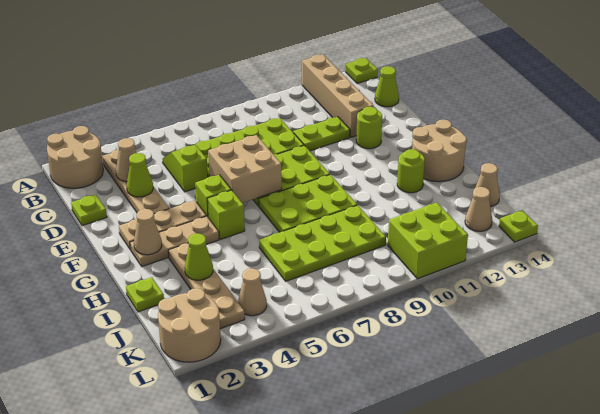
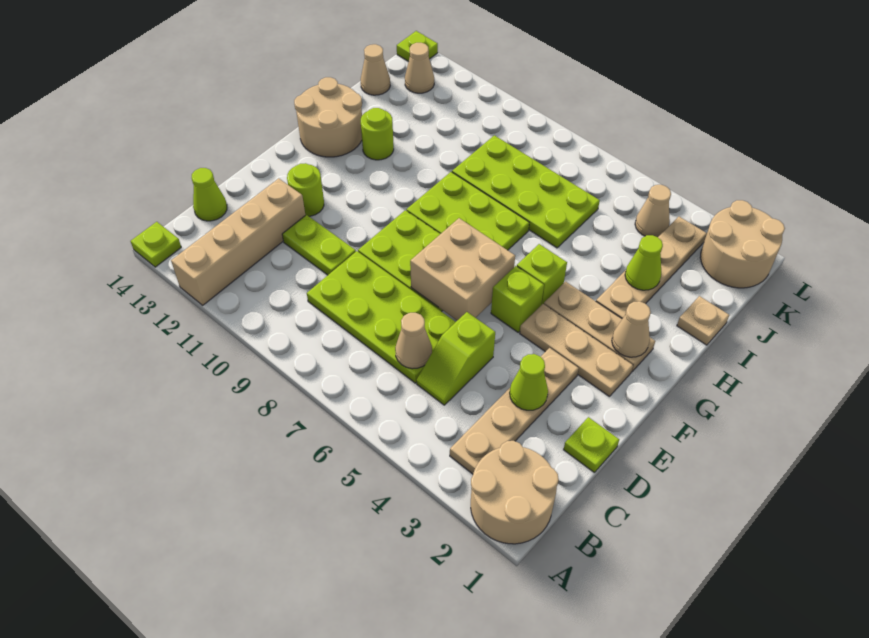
tan cone C3 level 2 -> tan cone C6 level 2
lime plate I1 level 1 -> tan plate I1 level 1
lime brick K10:L11 level 1 -> none

